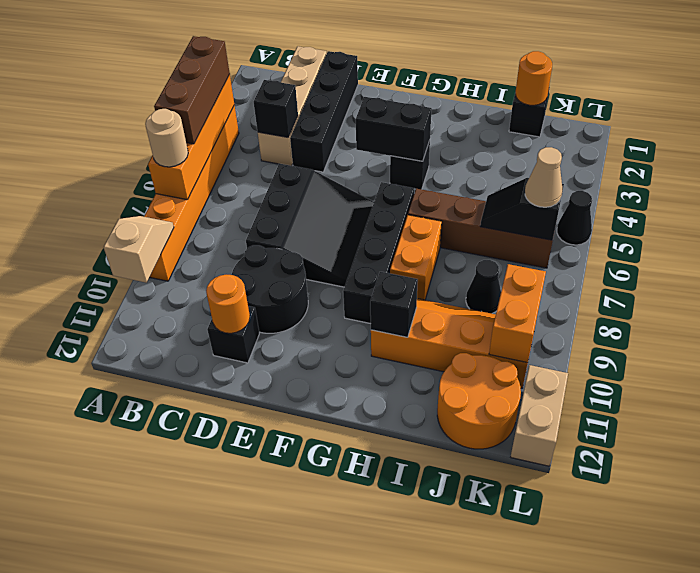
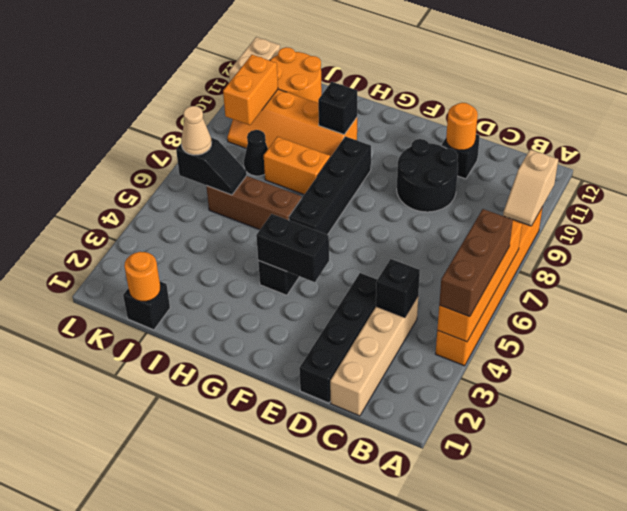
tan round brick A7 level 3 -> none
black slope D6:F8 level 1 top D -> none
brown brick H6:K6 level 1 -> brown brick H6:J6 level 1
orange brick H7:H8 level 1 -> orange brick H8:I8 level 1
black cone L5 level 1 -> none

